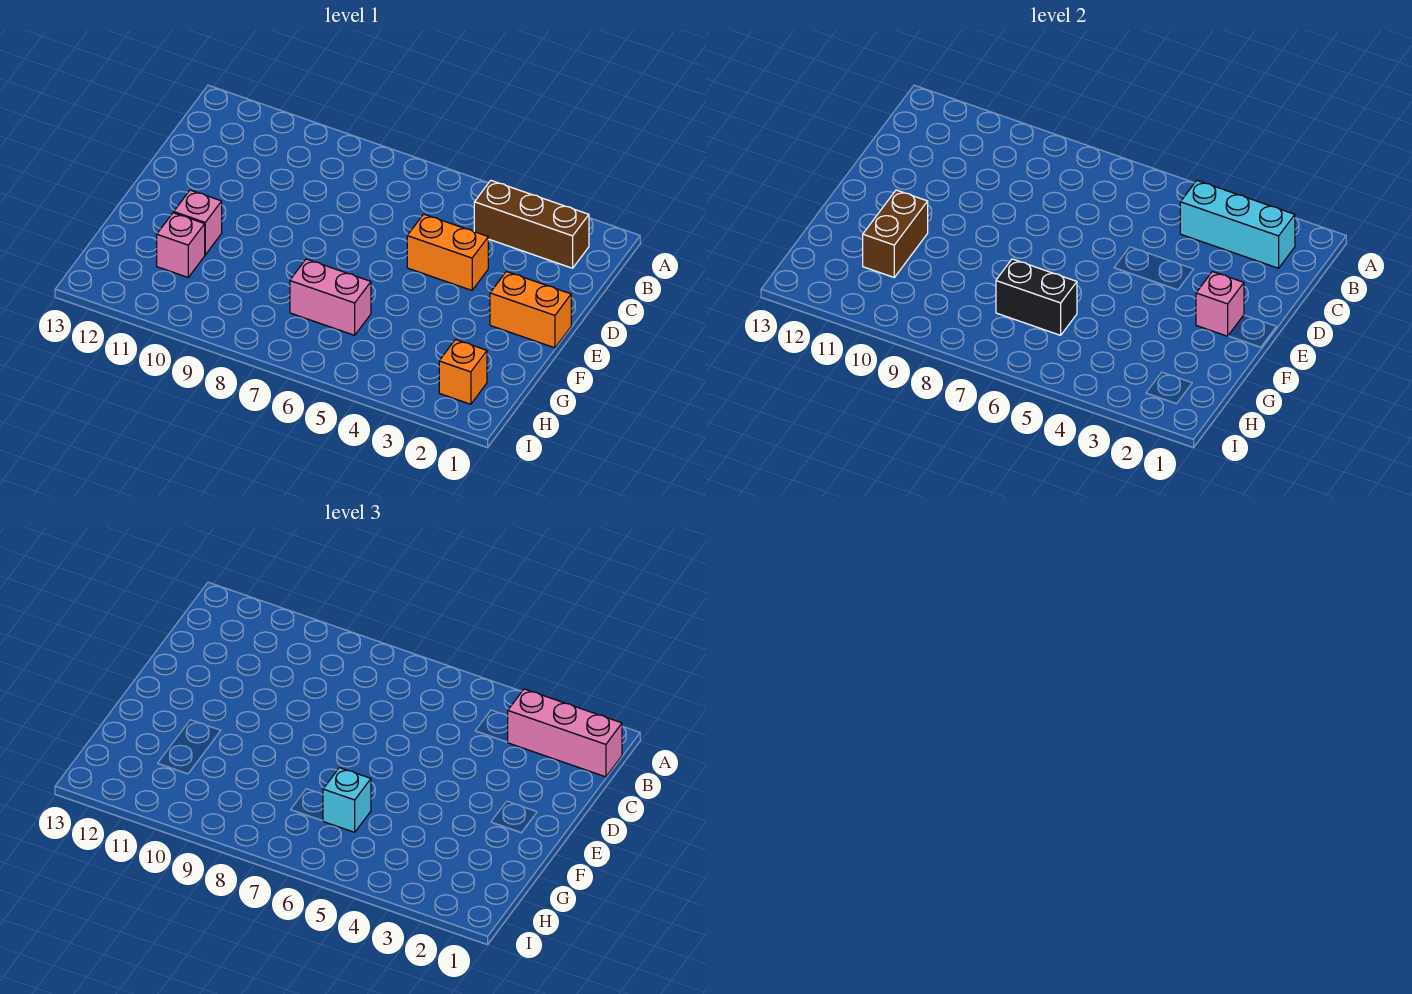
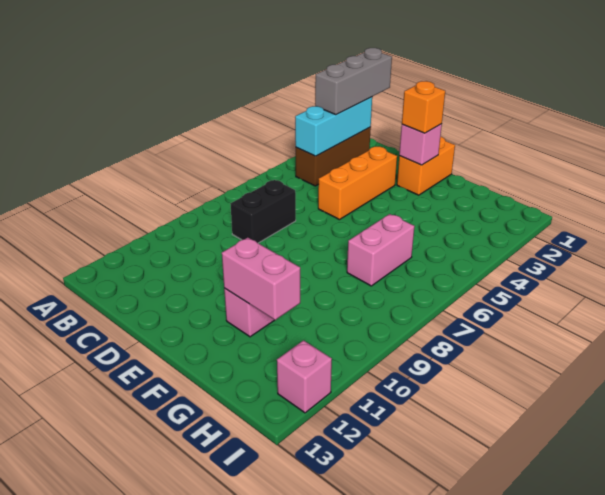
pink brick B1:B3 level 3 -> grey brick B1:B3 level 3
orange brick D4:D5 level 1 -> orange brick D3:D5 level 1
brown brick F11:G11 level 2 -> pink brick F11:G11 level 2
black brick G6:G7 level 2 -> black brick C7:C8 level 1
cyan brick G6 level 3 -> none
pink brick G11 level 1 -> pink brick I12 level 1
orange brick H2 level 1 -> orange brick E2 level 3

